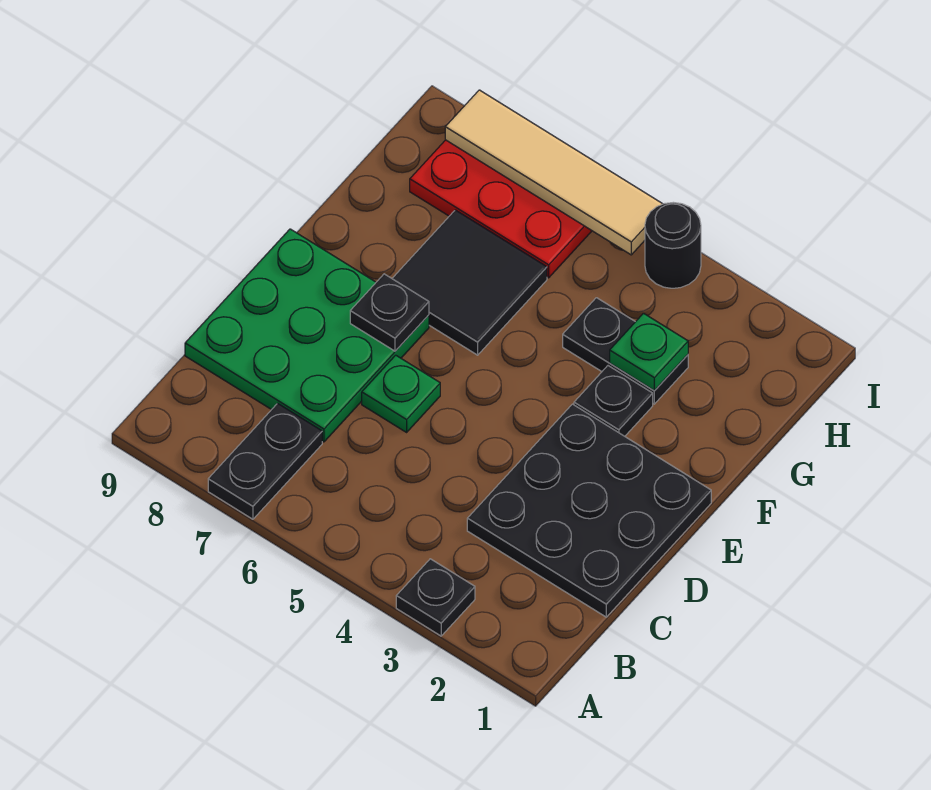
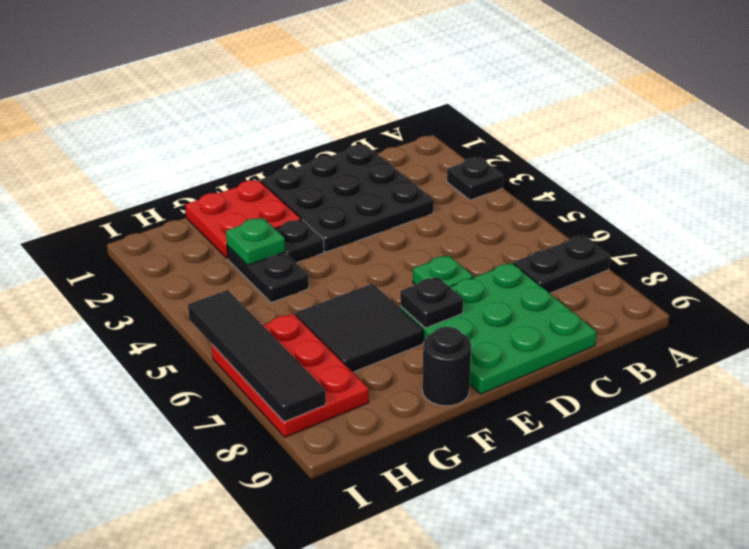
none -> red plate F1:G2 level 1
black round brick I4 level 1 -> black round brick F9 level 1
tan tile I5:I8 level 2 -> black tile I5:I8 level 2

